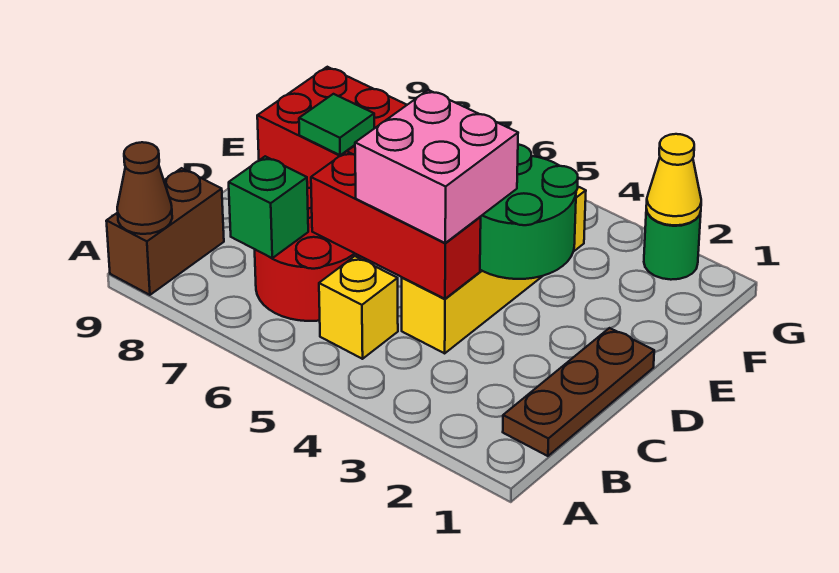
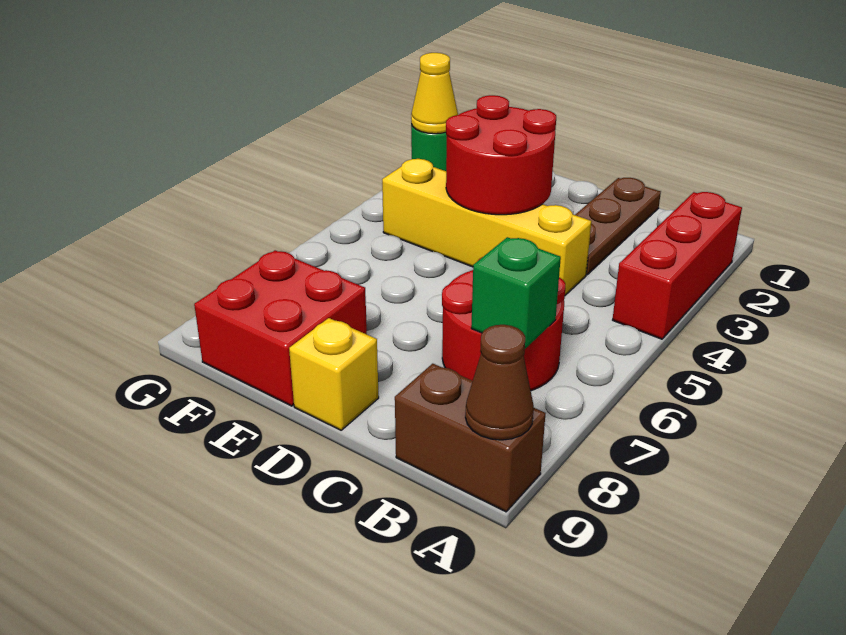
brown plate B1:D1 level 1 -> brown plate C1:C3 level 1
yellow brick B5 level 1 -> yellow brick D9 level 1
red brick C4:C6 level 2 -> red brick A2:A4 level 1
pink brick C4:D5 level 3 -> none
green round brick D3:E4 level 2 -> red round brick D3:E4 level 2
green tile E8 level 2 -> none

